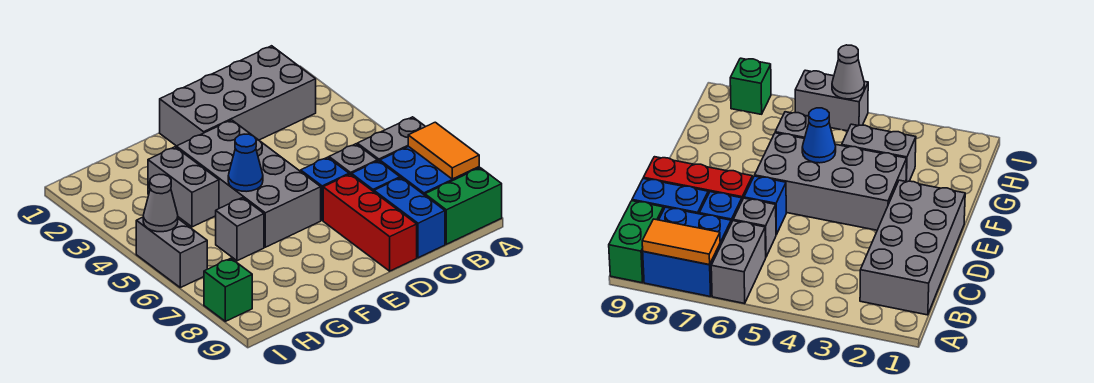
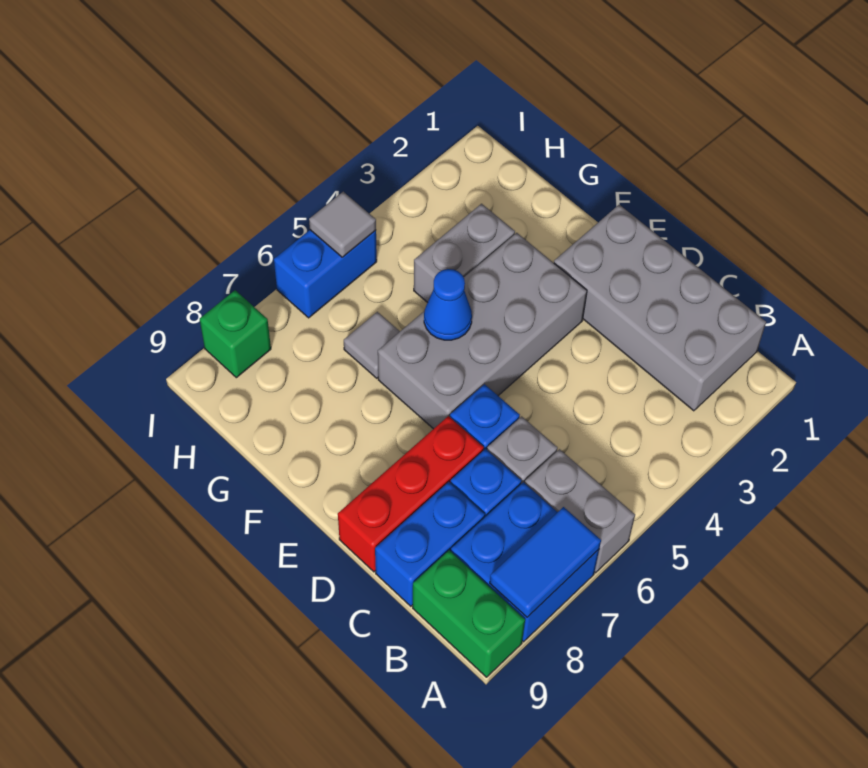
orange tile A7:A8 level 2 -> blue tile A7:A8 level 2
grey brick G6 level 1 -> grey tile G6 level 1
grey brick I5:I6 level 1 -> blue brick I5:I6 level 1
grey cone I5 level 2 -> grey tile I5 level 2

